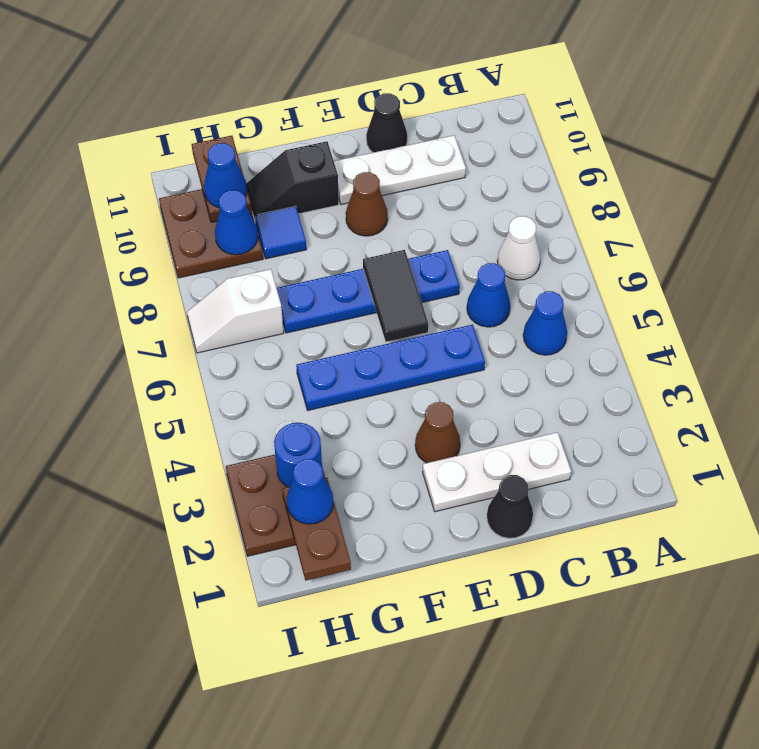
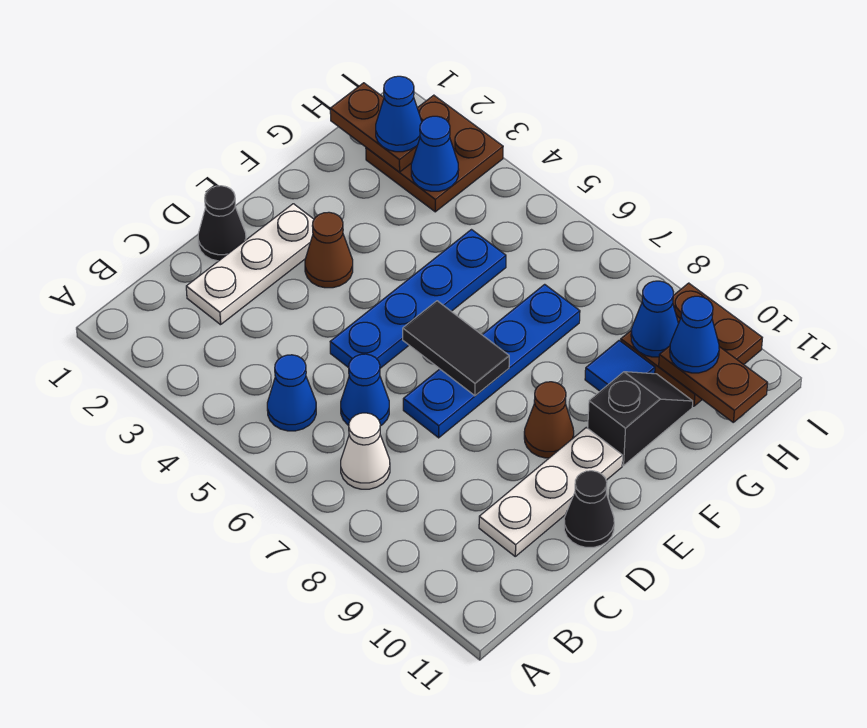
blue round brick H3 level 2 -> blue cone H3 level 2
white slope H7:I7 level 1 top H -> none

